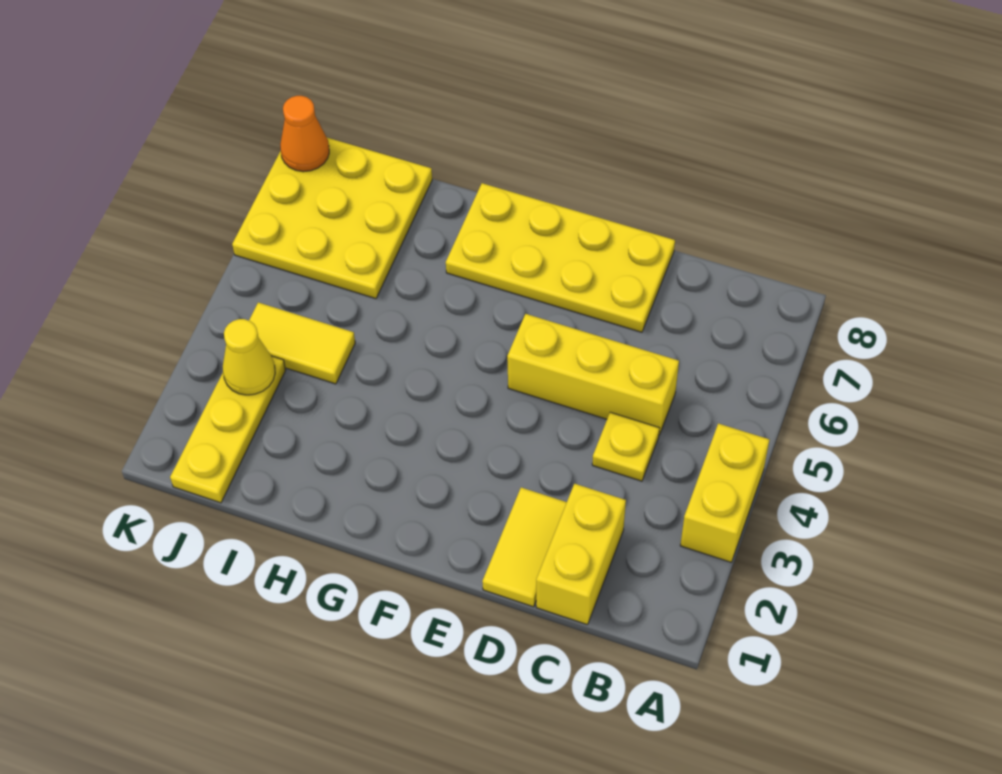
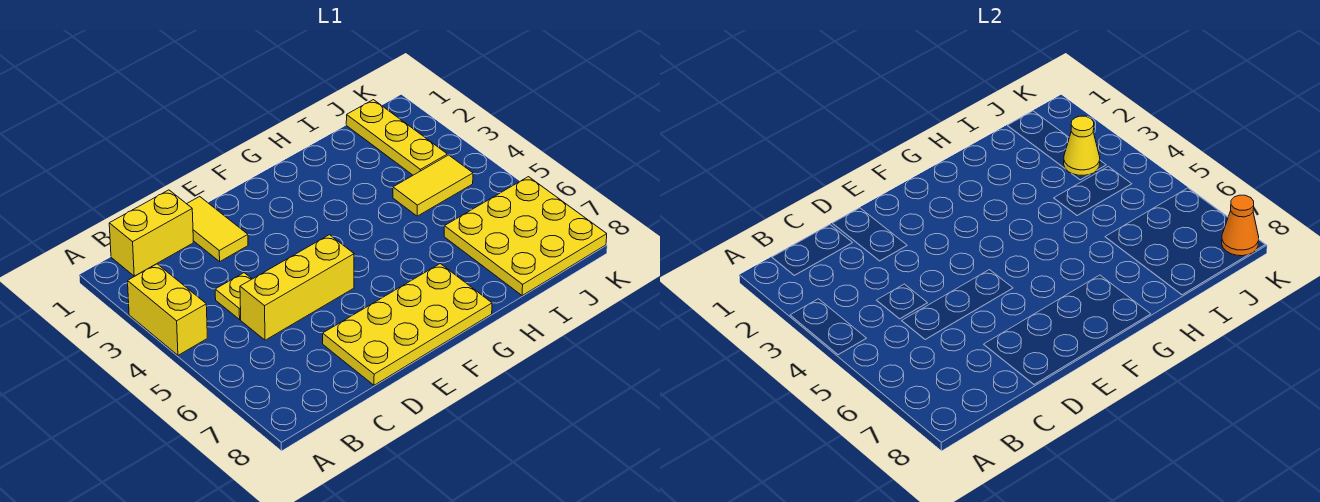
yellow brick C1:C2 level 1 -> yellow brick B1:C1 level 1

